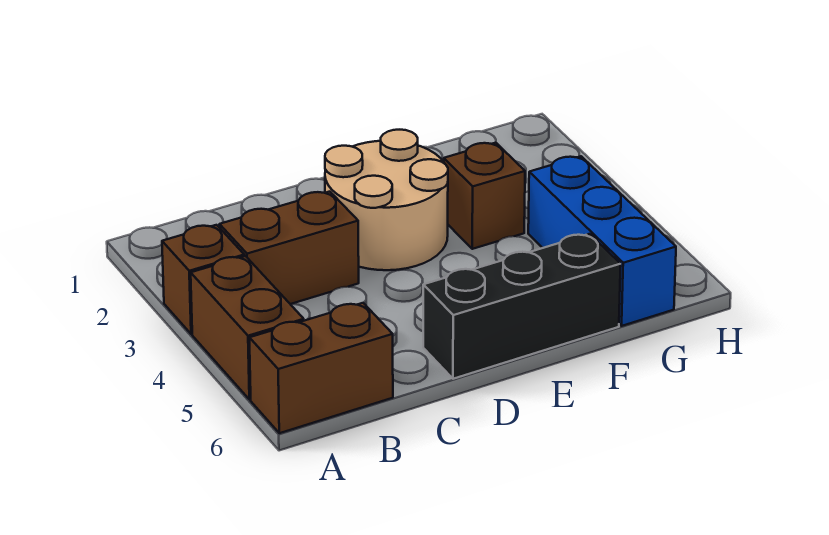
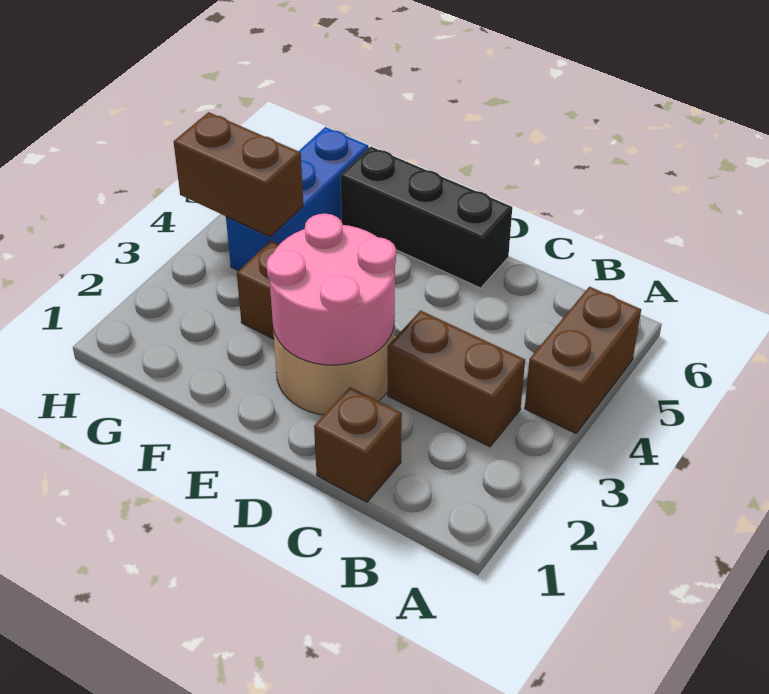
brown brick A3 level 1 -> brown brick C1 level 1
brown brick A6:B6 level 1 -> brown brick G4:H4 level 2
none -> pink round brick D2:E3 level 2

